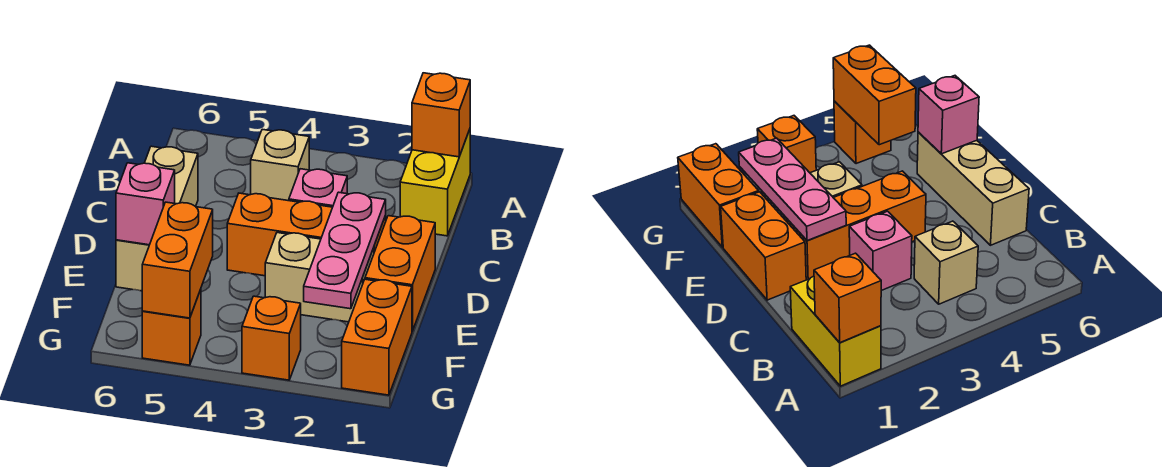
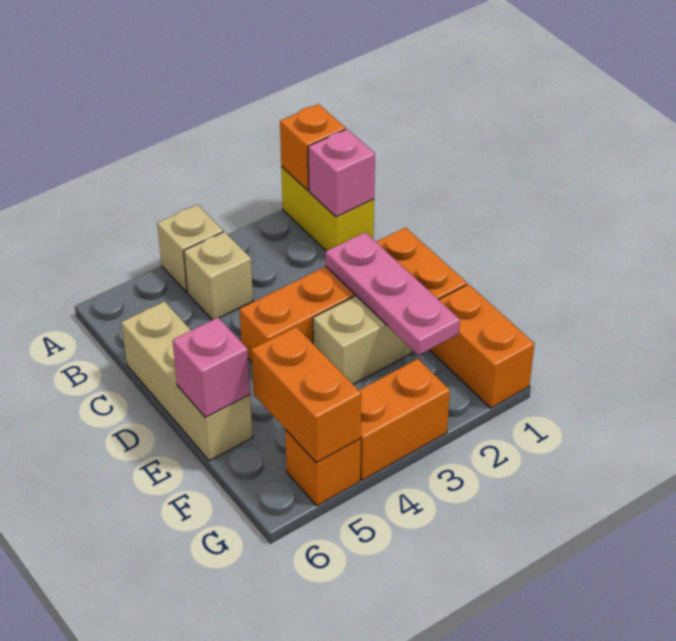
none -> tan brick A4 level 1
pink brick C3 level 1 -> pink brick B1 level 2
orange brick G3 level 1 -> orange brick G3:G4 level 1

